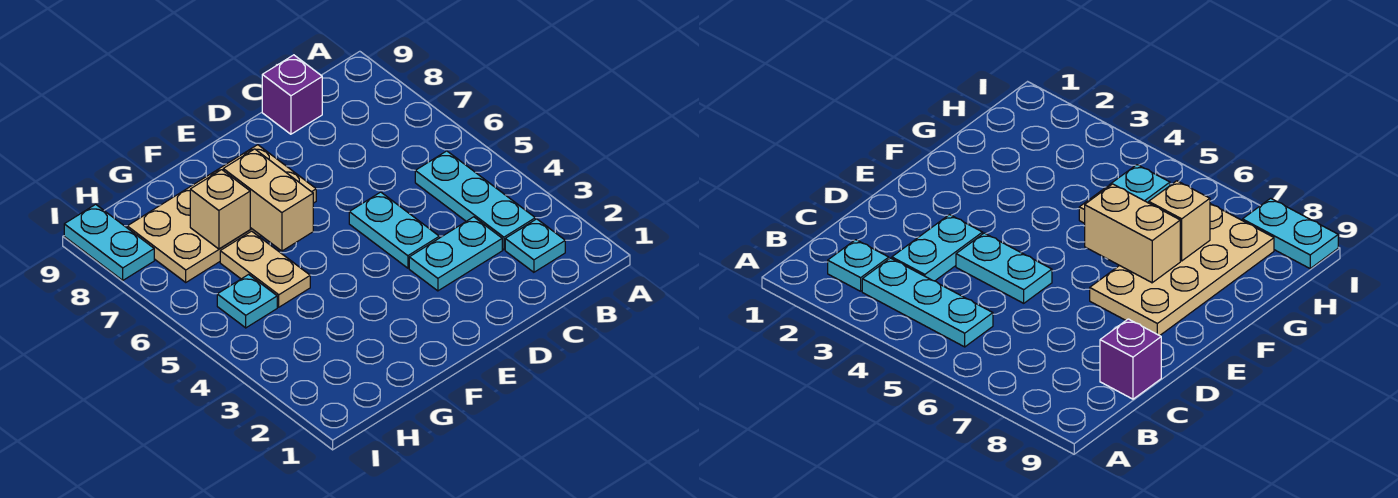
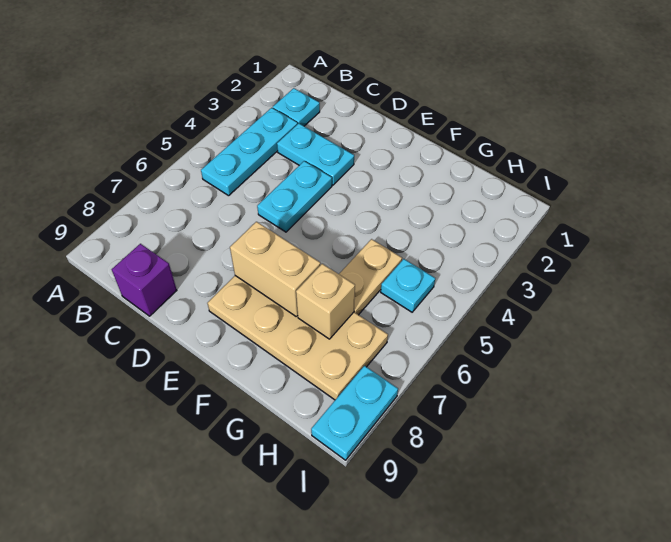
tan brick F6:F7 level 2 -> tan brick E7:F7 level 2

